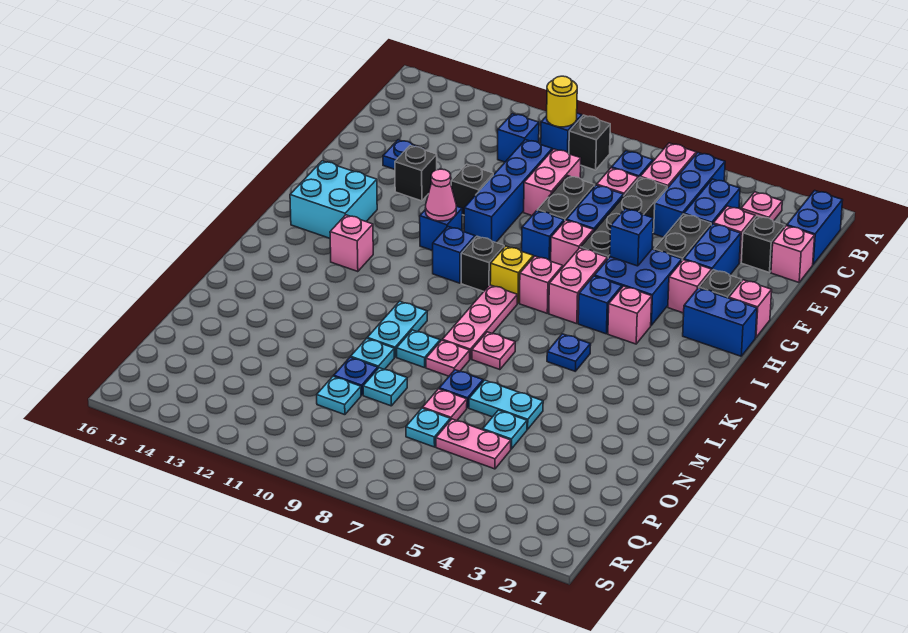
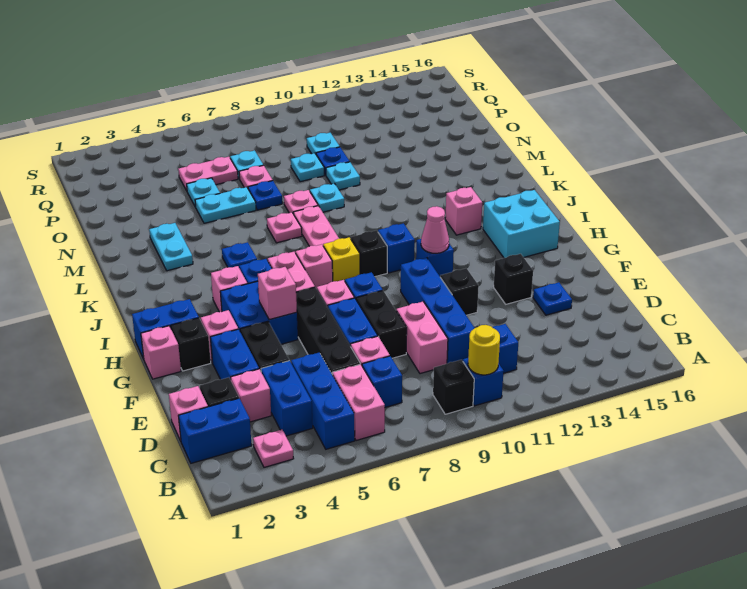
blue brick B1:C1 level 1 -> blue brick C1:C2 level 1
blue brick G5 level 2 -> pink brick G5 level 2
cyan plate L10:M10 level 1 -> cyan plate L3:M3 level 1

